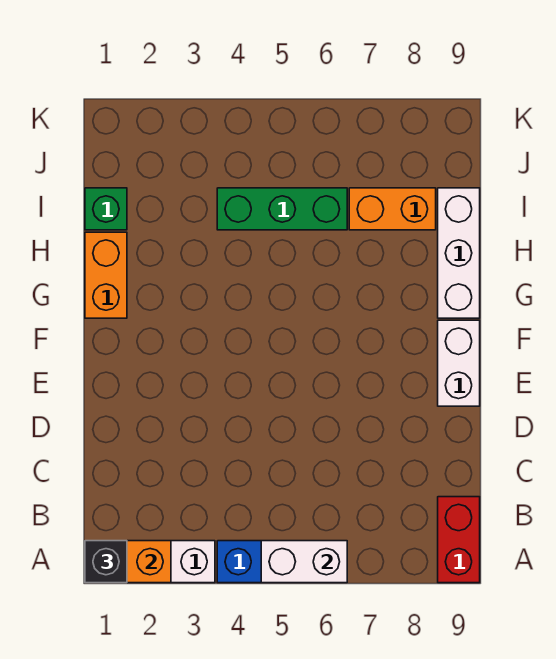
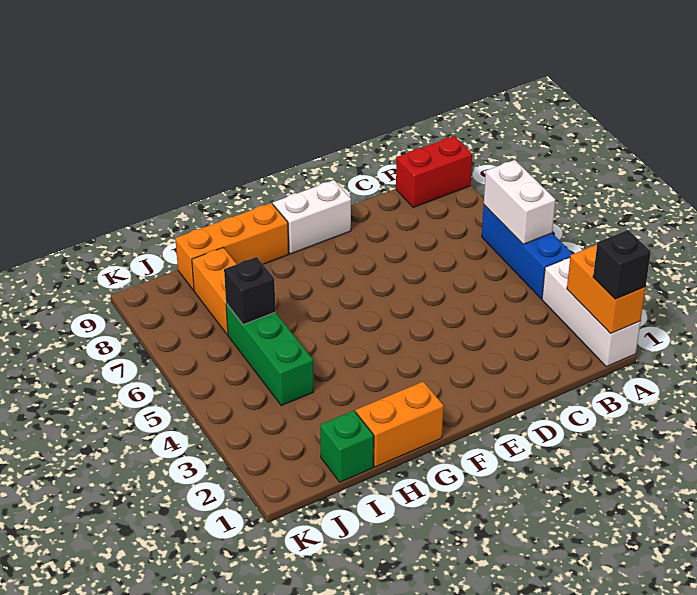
white brick G9:I9 level 1 -> orange brick G9:I9 level 1
none -> black brick I6 level 2

